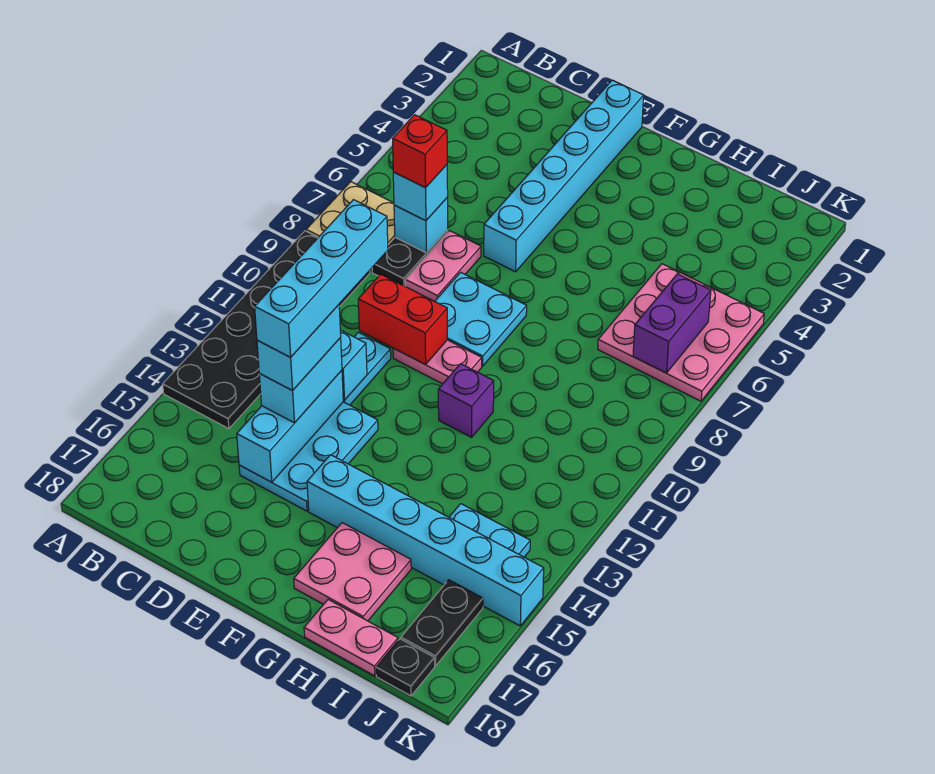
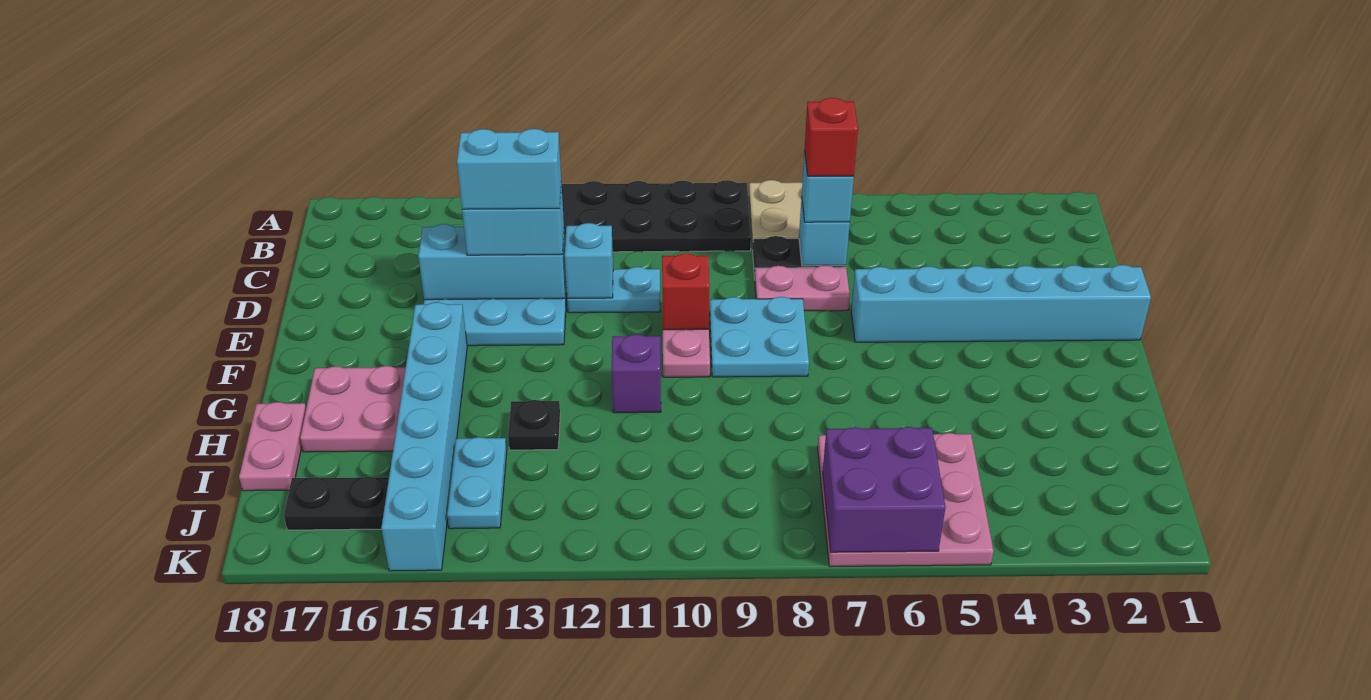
red brick D10:E10 level 2 -> red brick E10 level 2
cyan brick D11:D14 level 5 -> none
purple brick J6:J7 level 2 -> purple brick J6:K7 level 2
black plate J18 level 1 -> black plate H13 level 1

